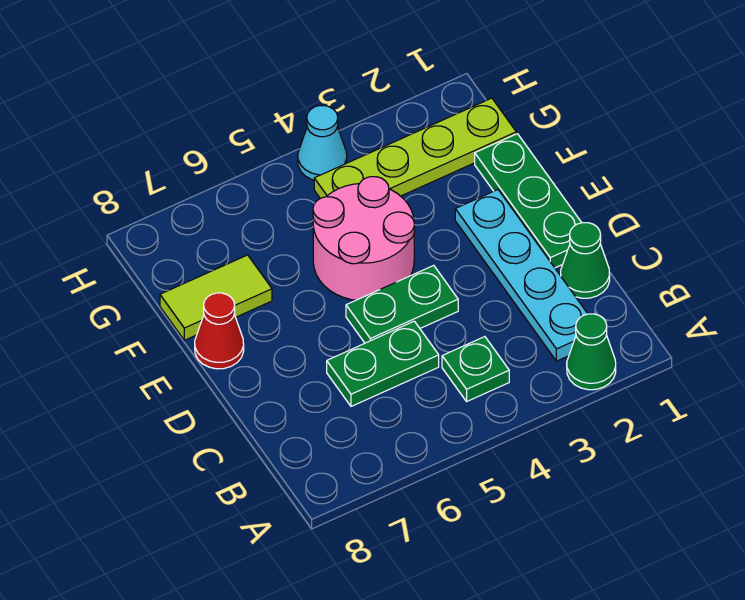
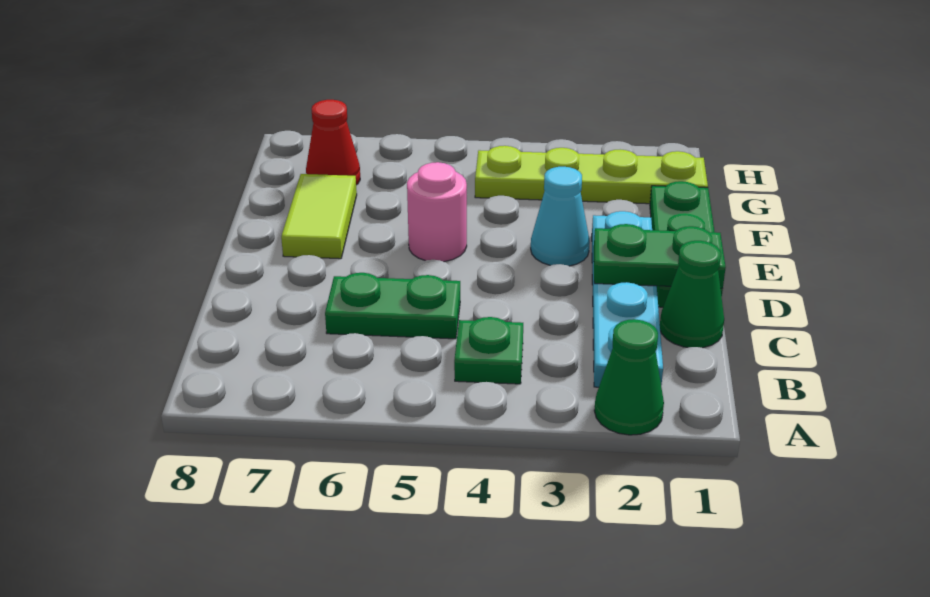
green plate D4:D5 level 1 -> green plate D1:D2 level 2
pink round brick E4:F5 level 1 -> pink round brick E5 level 1
red cone E8 level 1 -> red cone G7 level 1
lime tile F7:F8 level 1 -> lime tile E7:F7 level 1
cyan cone H4 level 1 -> cyan cone E3 level 1

